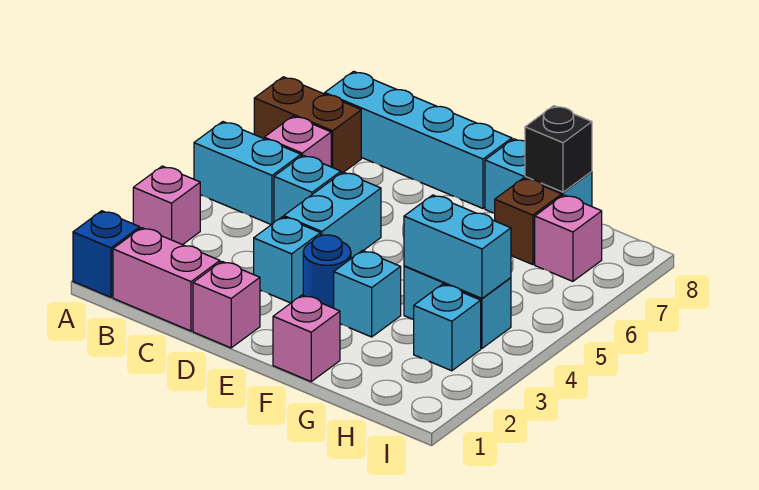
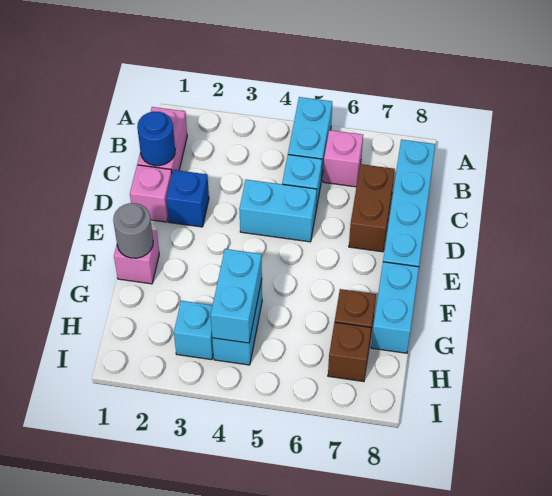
blue brick A1 level 1 -> blue brick D2 level 1
pink brick A3 level 1 -> none
brown brick A7:B7 level 1 -> brown brick C7:D7 level 1
cyan brick D3 level 1 -> none
blue round brick E3 level 1 -> blue round brick C1 level 2
none -> grey round brick F1 level 2
cyan brick F3 level 1 -> none
black brick G8 level 2 -> none
pink brick H7 level 1 -> brown brick H7 level 1

